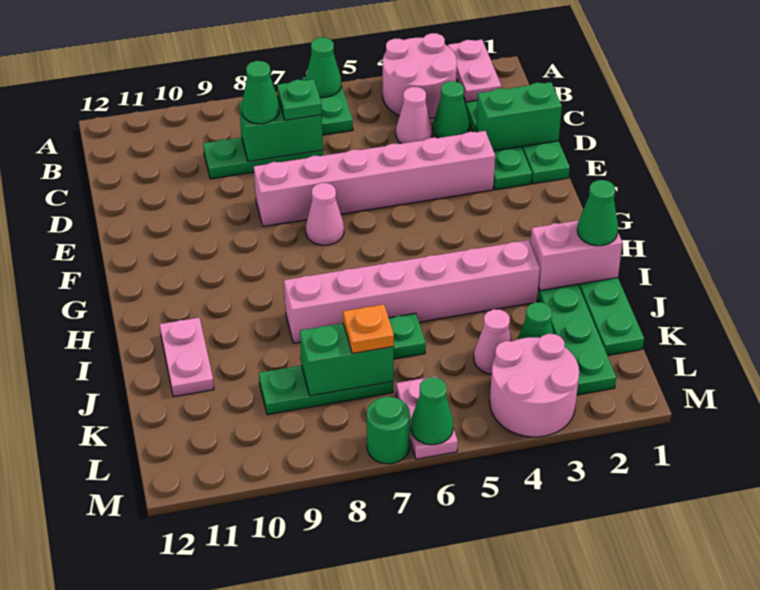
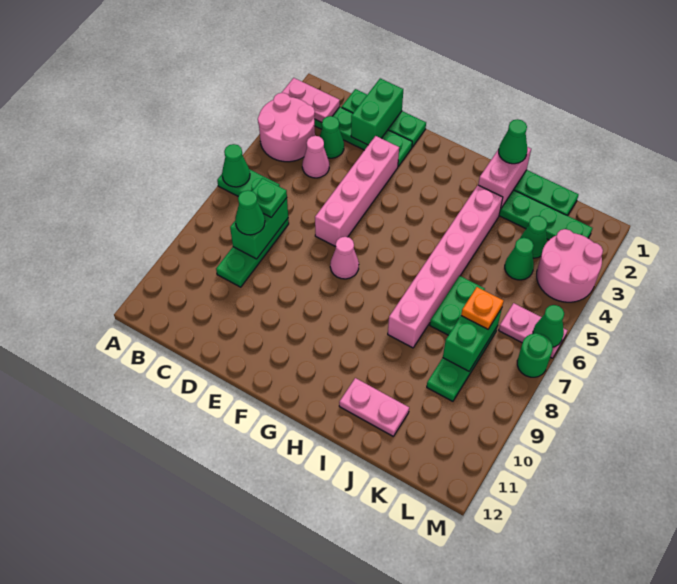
pink brick E3:E8 level 1 -> pink brick E3:E6 level 1
pink cone K4 level 1 -> green cone K4 level 1

